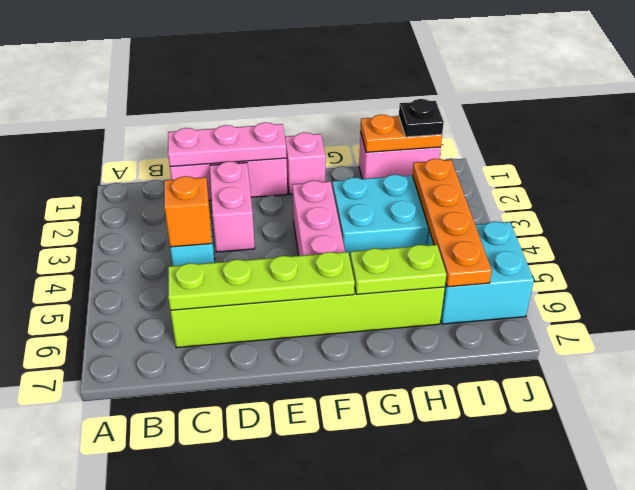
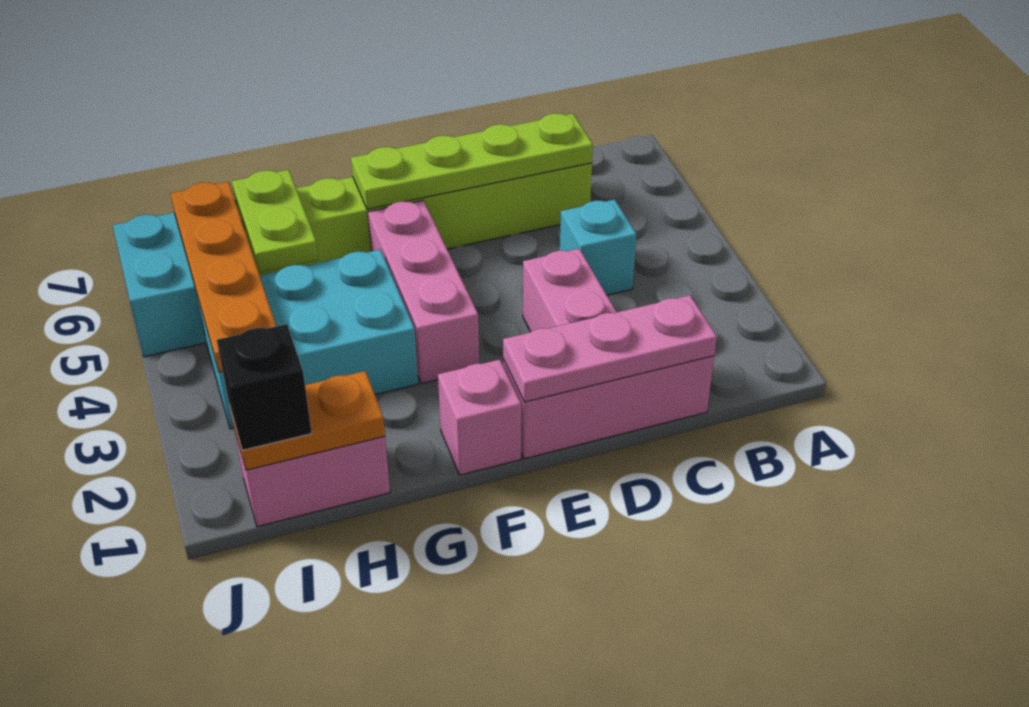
orange brick C4 level 2 -> none
lime plate G6:H6 level 2 -> lime plate H5:H6 level 2
black plate I1 level 3 -> black brick I1 level 3

